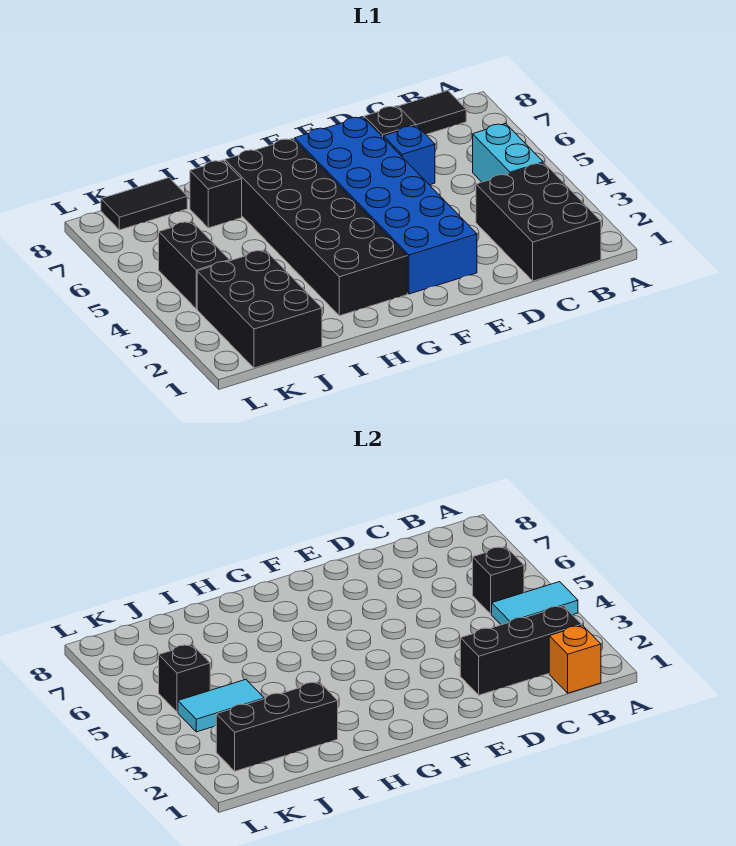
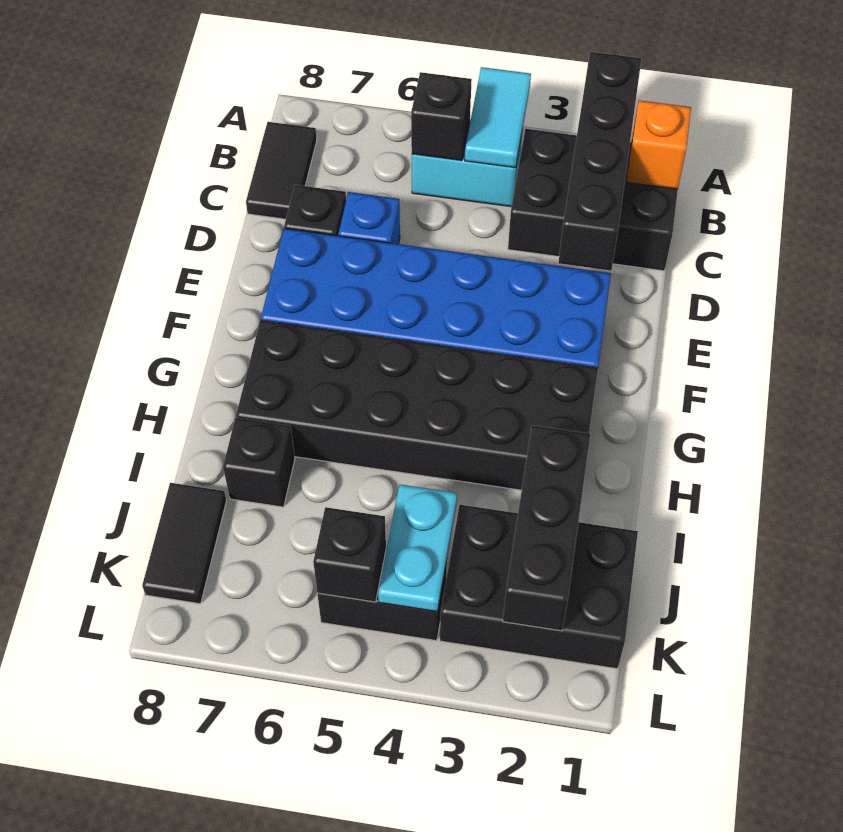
black brick B2:D2 level 2 -> black brick A2:D2 level 2
cyan tile J4:K4 level 2 -> cyan plate J4:K4 level 2

